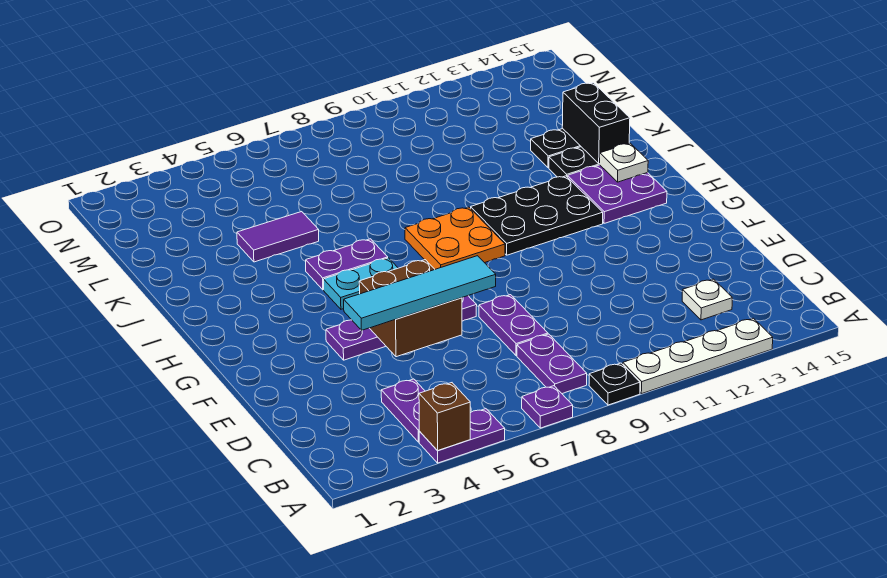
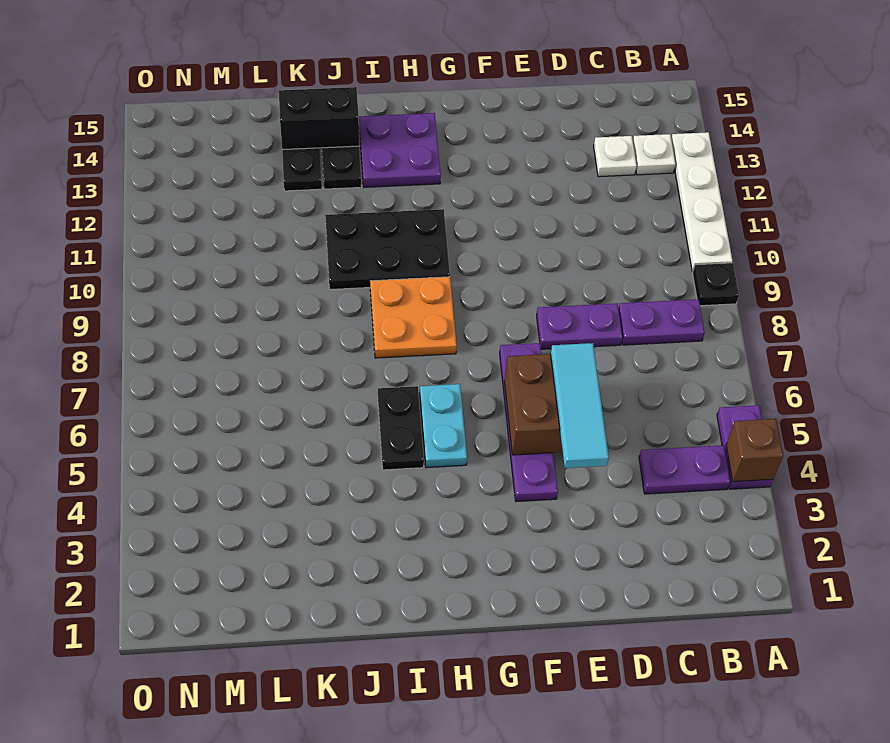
purple plate A7 level 1 -> none
cyan tile E4:E7 level 3 -> cyan tile E4:E6 level 3
black plate H10:I12 level 1 -> black plate H10:J11 level 1
purple plate I5:I6 level 1 -> black plate I5:I6 level 1
white plate I14 level 2 -> white plate B13 level 1
purple tile K4:K5 level 1 -> none

